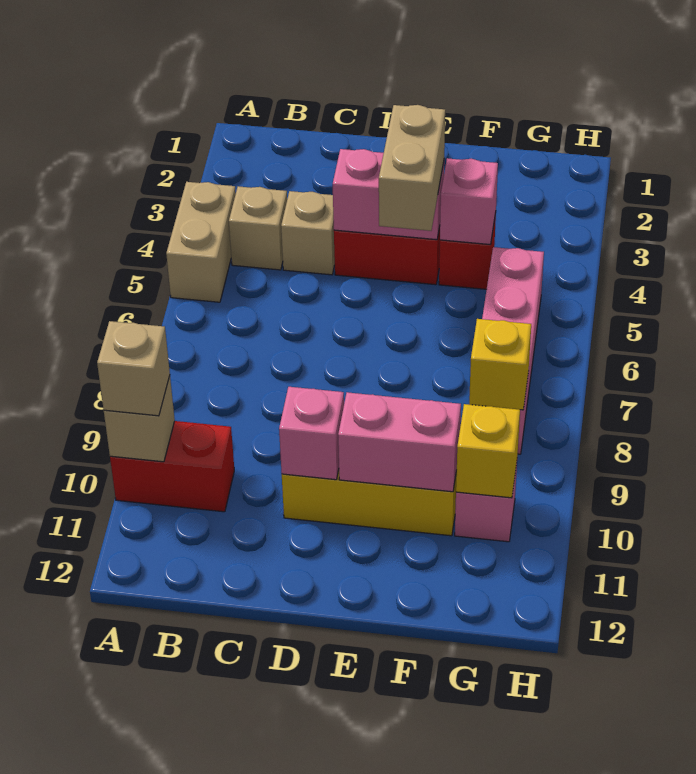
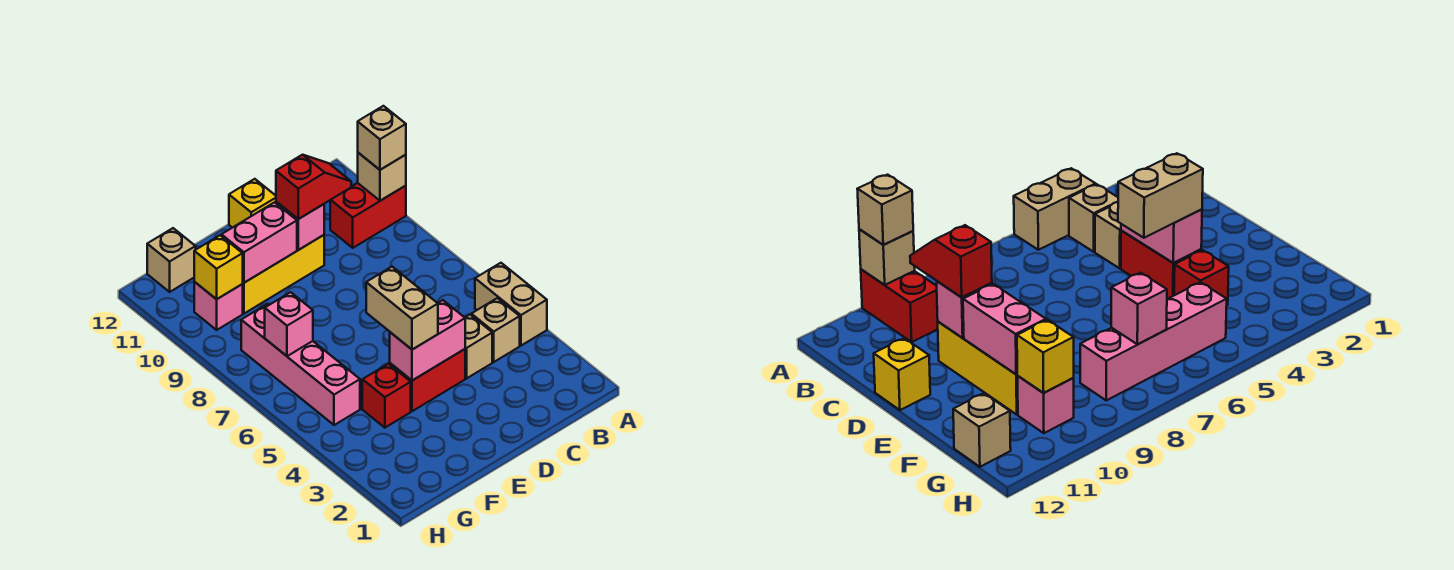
none -> red slope C10:D10 level 3 top D
pink brick F4 level 2 -> pink brick G7 level 2
yellow brick G8 level 2 -> yellow brick D12 level 1
none -> tan brick G12 level 1

